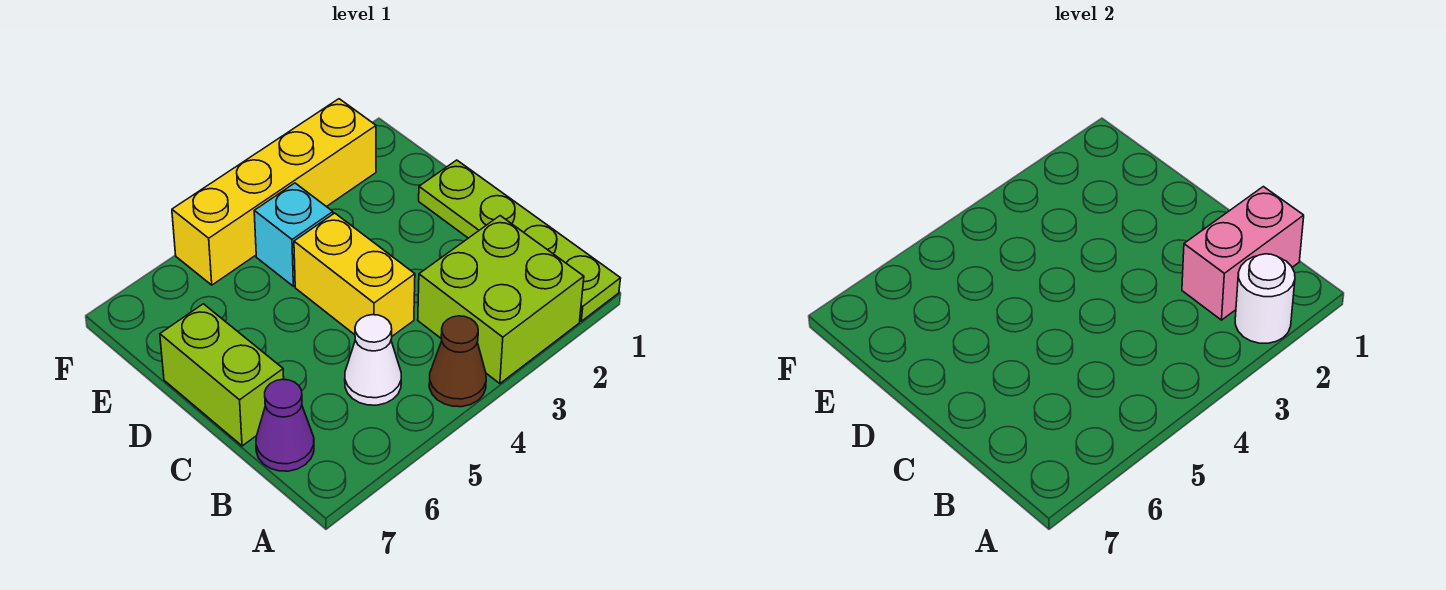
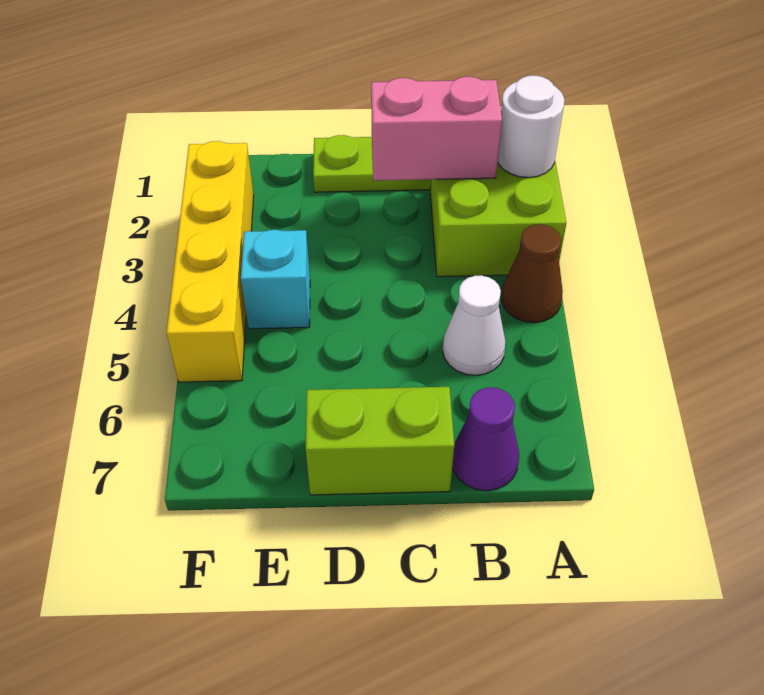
pink brick B1:B2 level 2 -> pink brick B2:C2 level 2
yellow brick C4:D4 level 1 -> none

